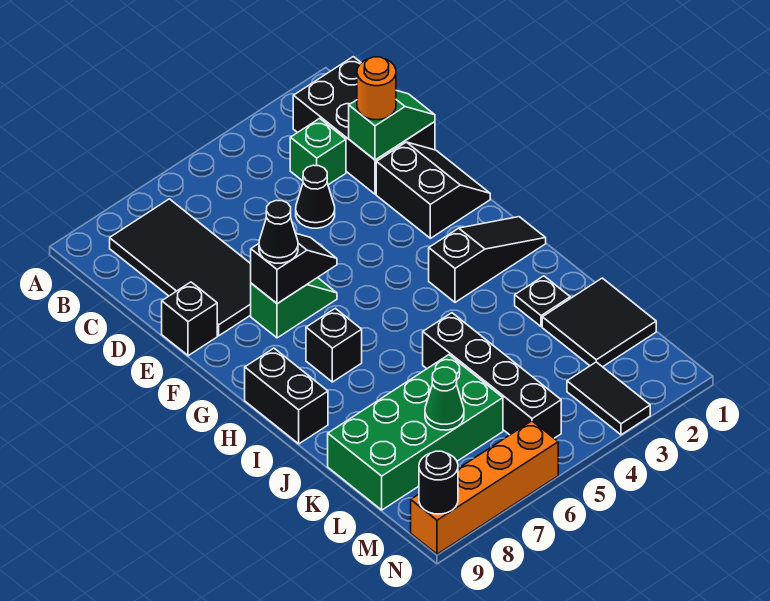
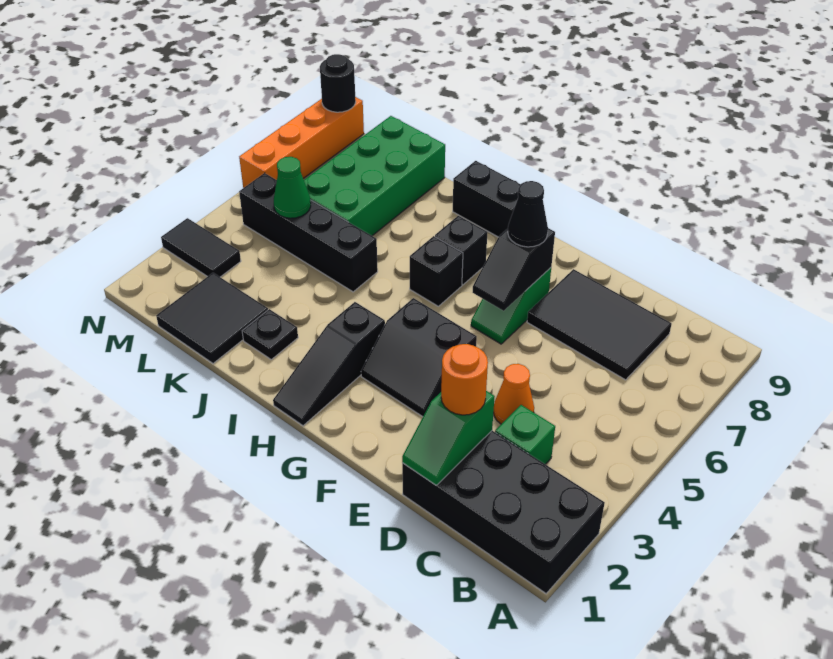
black brick B1:D2 level 1 -> black brick A1:D2 level 1
black tile B7:E8 level 1 -> black tile C7:E8 level 1
black cone D4 level 1 -> orange cone D4 level 1
black slope E1:F2 level 1 top 2 -> black slope F3:G4 level 1 top 4
black brick E9 level 1 -> black brick H6 level 1
green cone L7 level 2 -> green cone L5 level 2

